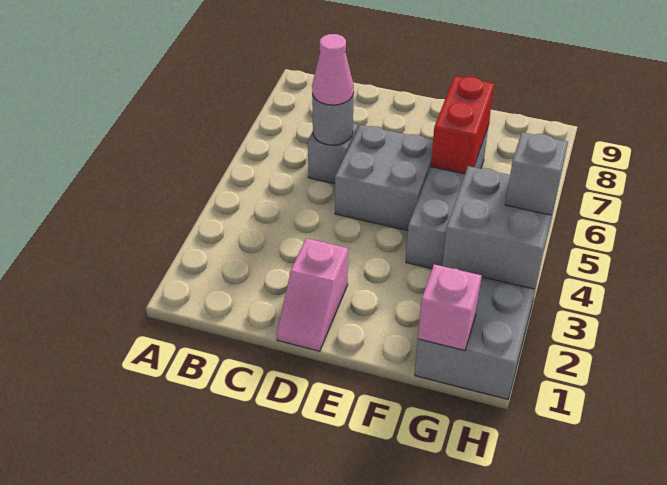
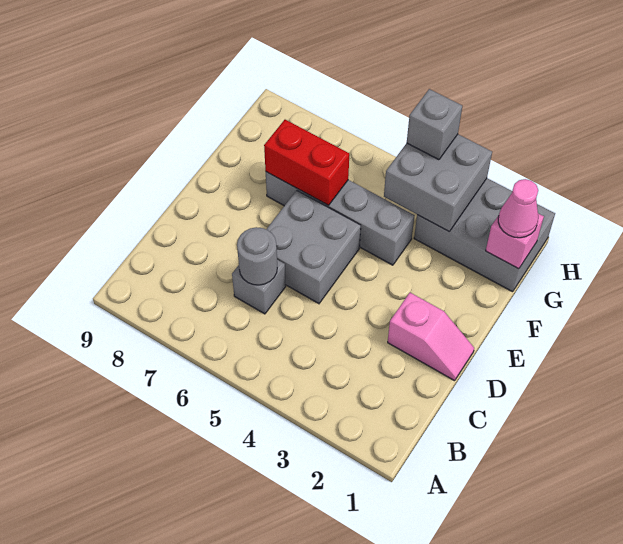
pink cone C6 level 3 -> pink cone G1 level 3

